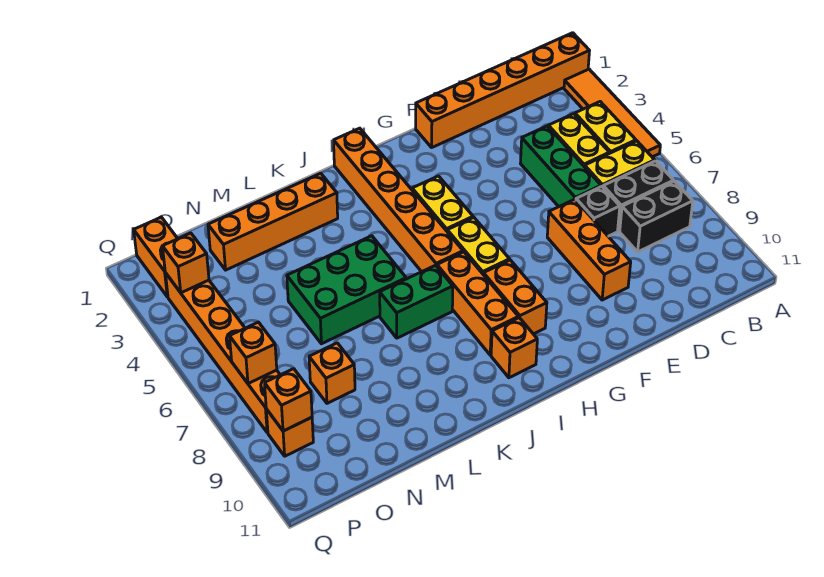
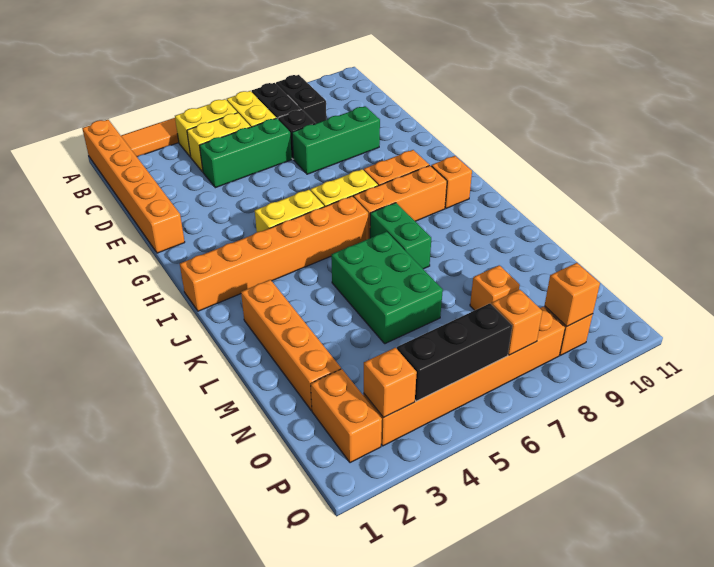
orange brick E7:E9 level 1 -> green brick E7:E9 level 1
orange brick P1:P2 level 1 -> orange brick O2:P2 level 1
none -> black brick P4:P6 level 2

